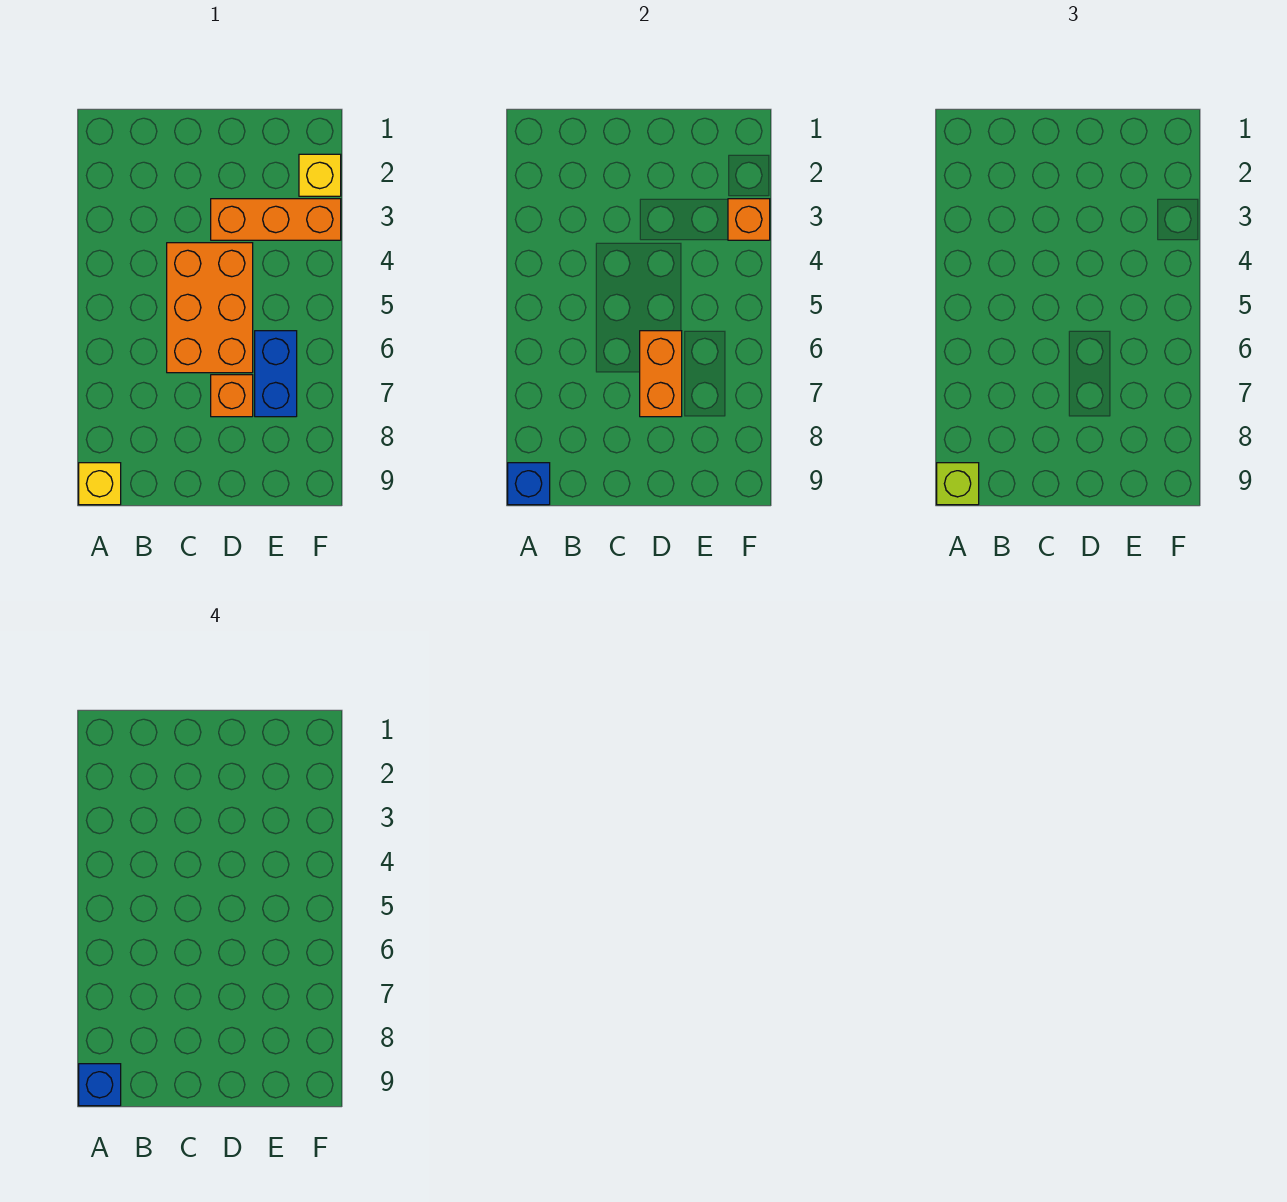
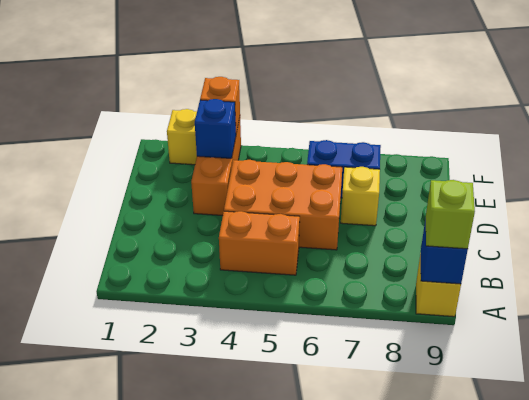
blue brick A9 level 4 -> blue brick E3 level 2
orange brick D6:D7 level 2 -> orange brick B4:B5 level 1
orange brick D7 level 1 -> yellow brick D7 level 1

